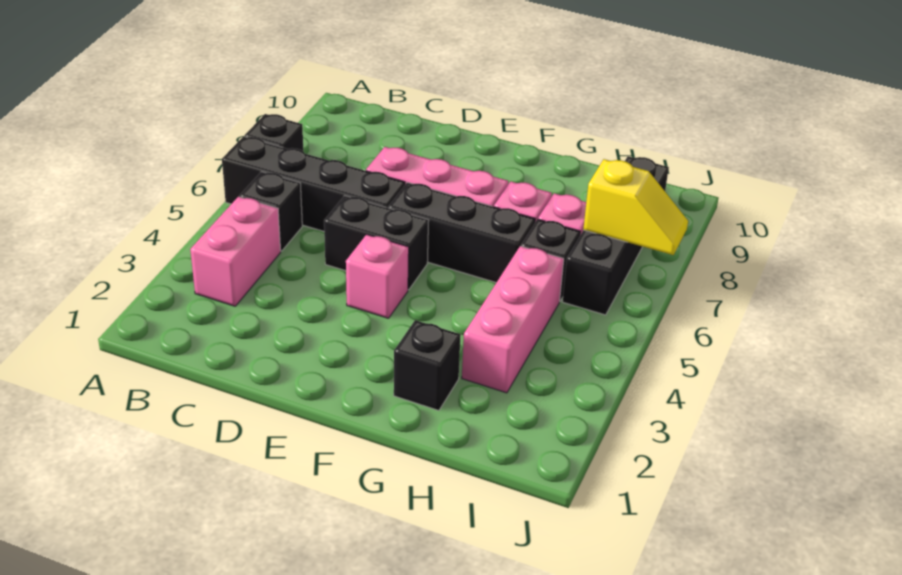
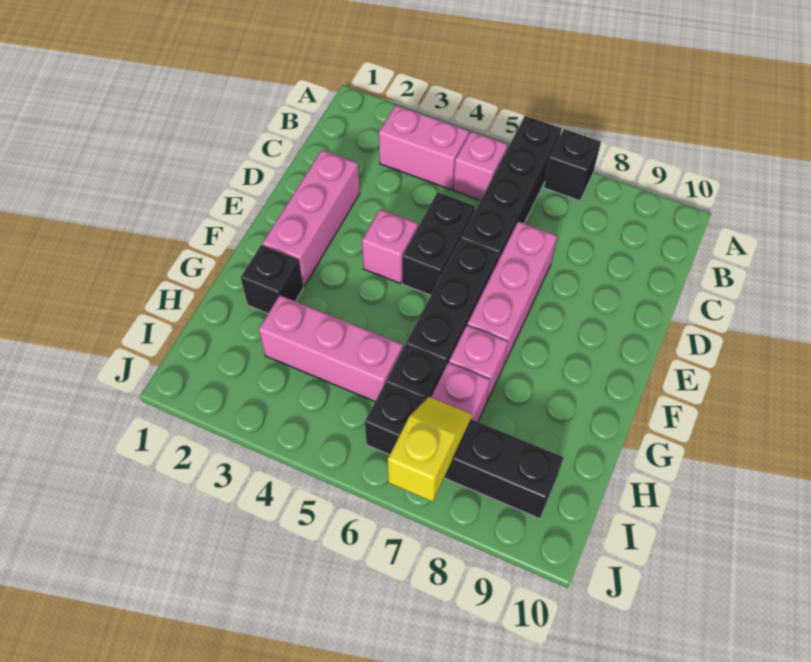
black brick B5 level 1 -> pink brick B5 level 1
none -> pink brick D2:F2 level 1
yellow slope I7:J7 level 2 top I -> yellow slope I7:J7 level 2 top J

